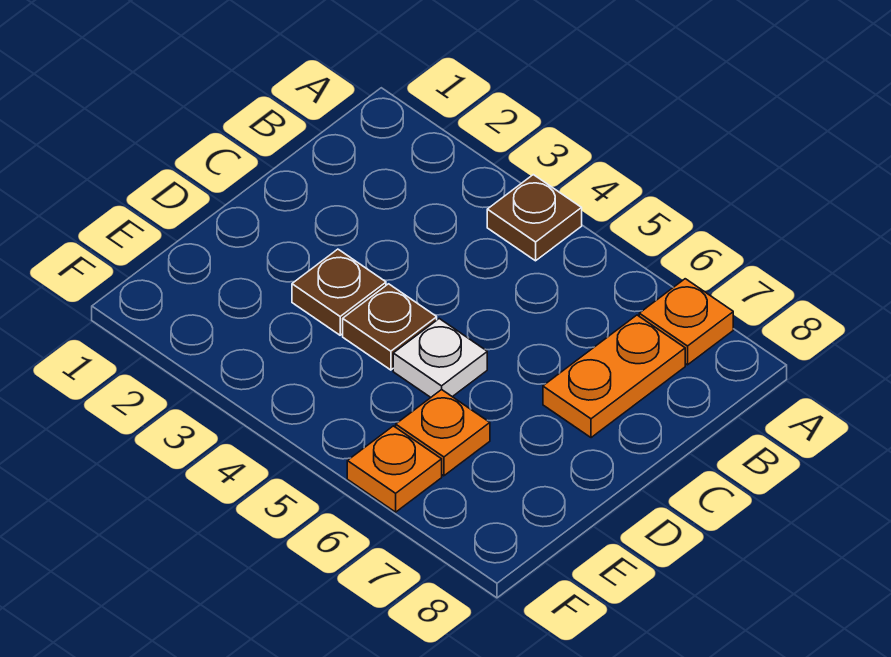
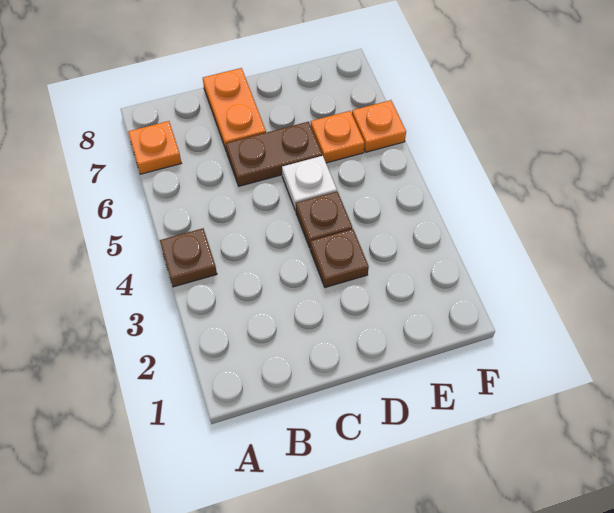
orange plate B7:C7 level 1 -> orange plate C7:C8 level 1
none -> brown plate C6:D6 level 1

